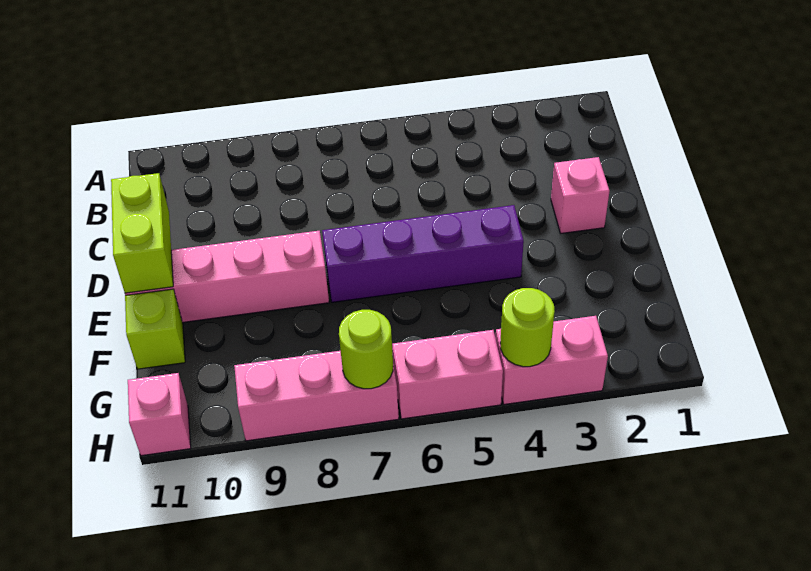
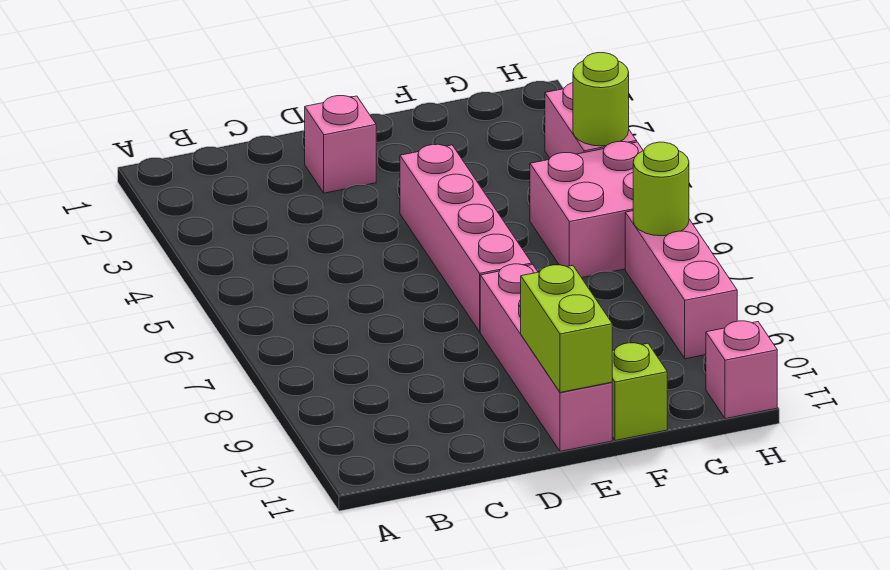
lime brick D11:E11 level 2 -> lime brick E10:E11 level 2
purple brick E4:E7 level 1 -> pink brick E4:E7 level 1
pink brick H5:H6 level 1 -> pink brick G5:H6 level 1

